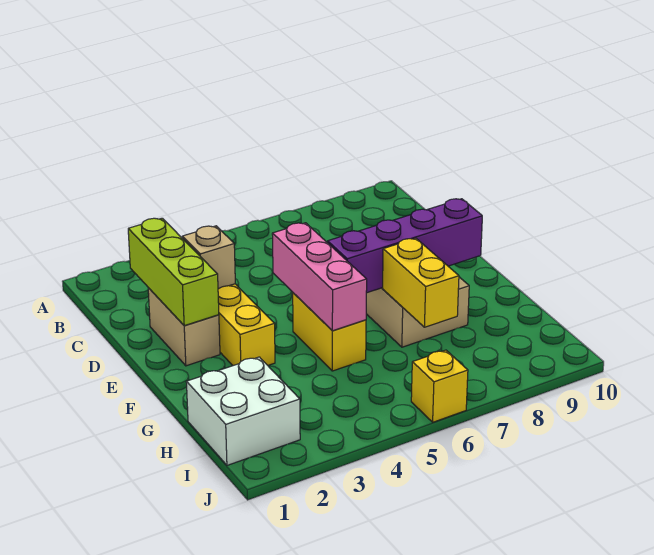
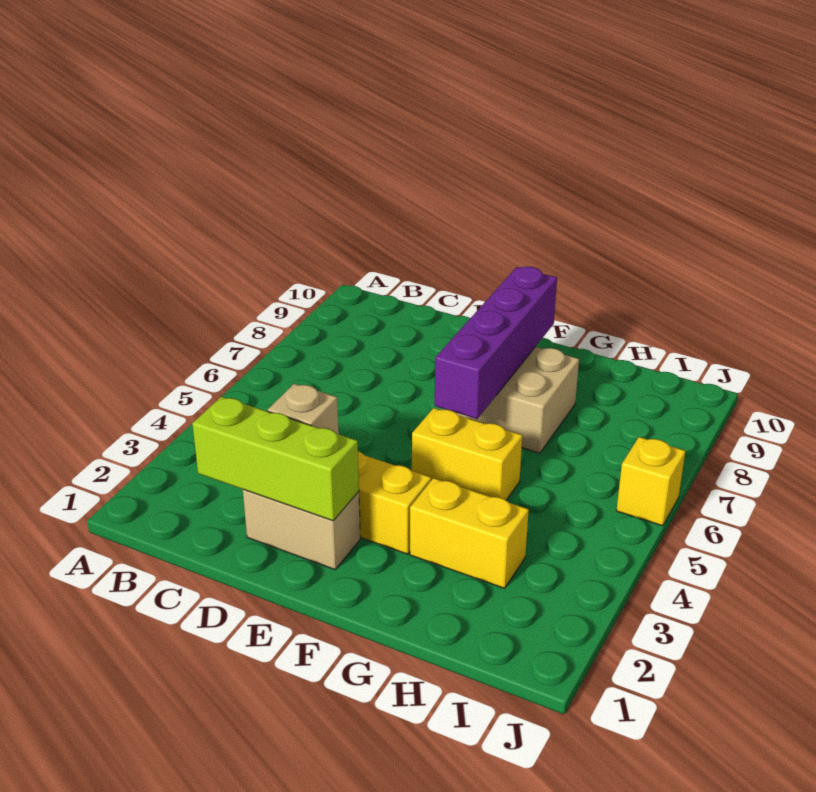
pink brick E5:G5 level 2 -> none
yellow brick G7:H7 level 2 -> yellow brick G3:H3 level 1
white brick H1:I2 level 1 -> none

